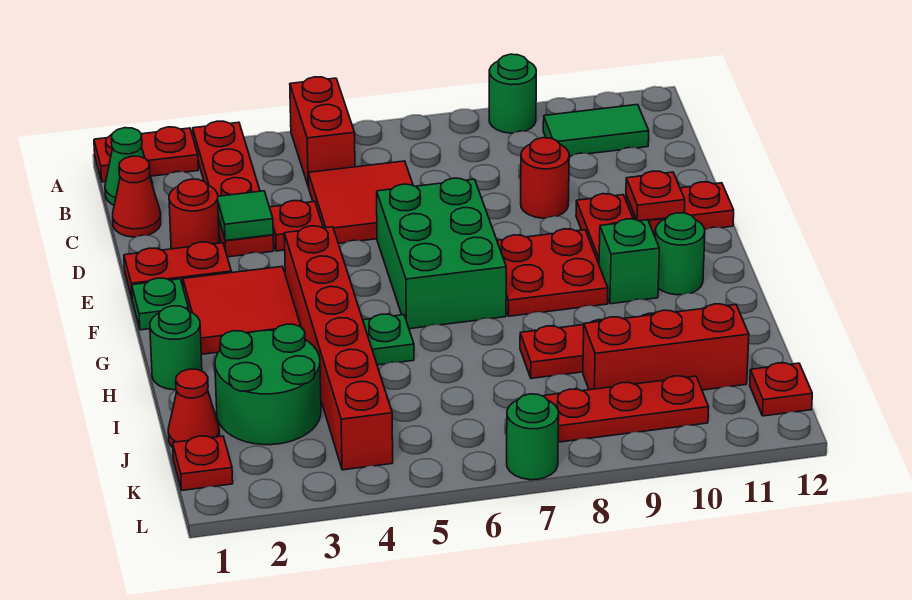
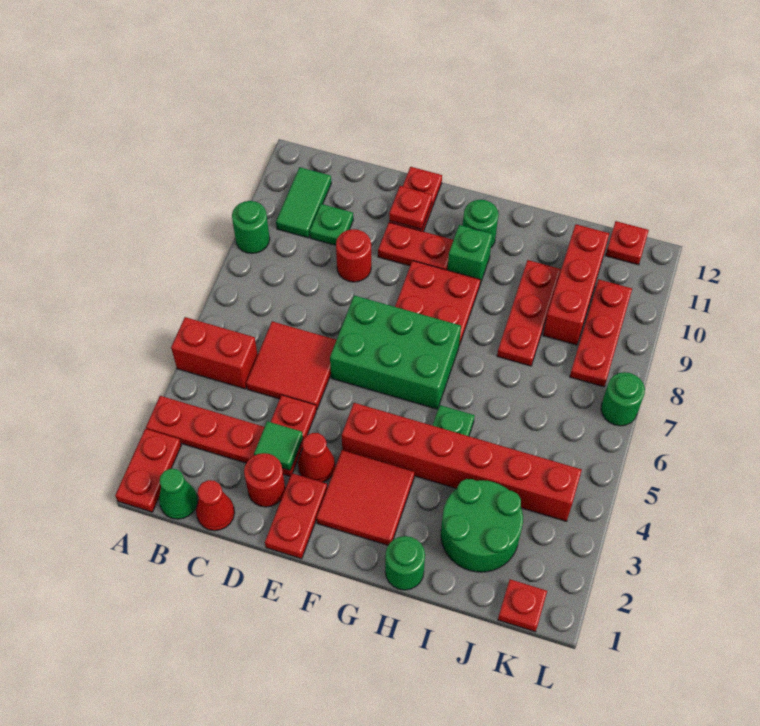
green plate F1 level 1 -> green plate C10 level 1
red cone J1 level 1 -> red cone E3 level 1

